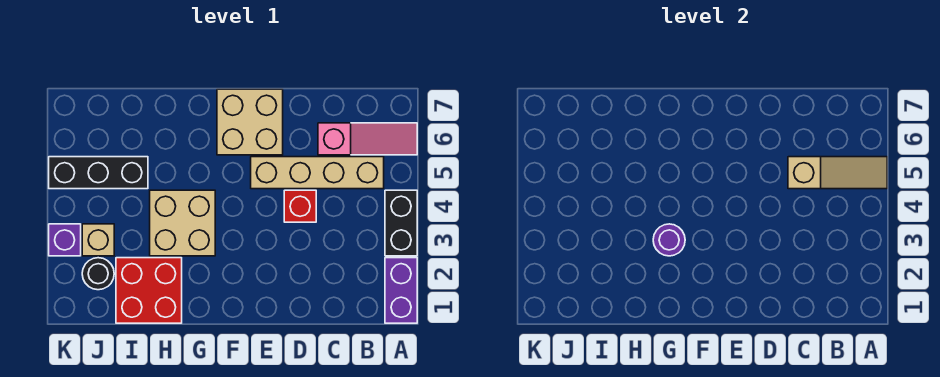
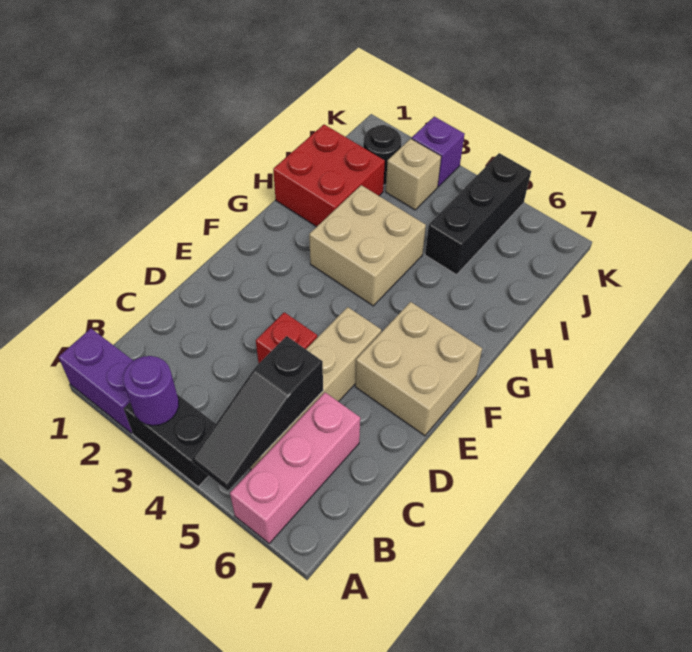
tan slope A5:C5 level 2 top C -> black slope A5:C5 level 2 top C
pink slope A6:C6 level 1 top C -> pink brick A6:C6 level 1
purple round brick G3 level 2 -> purple round brick A3 level 2

